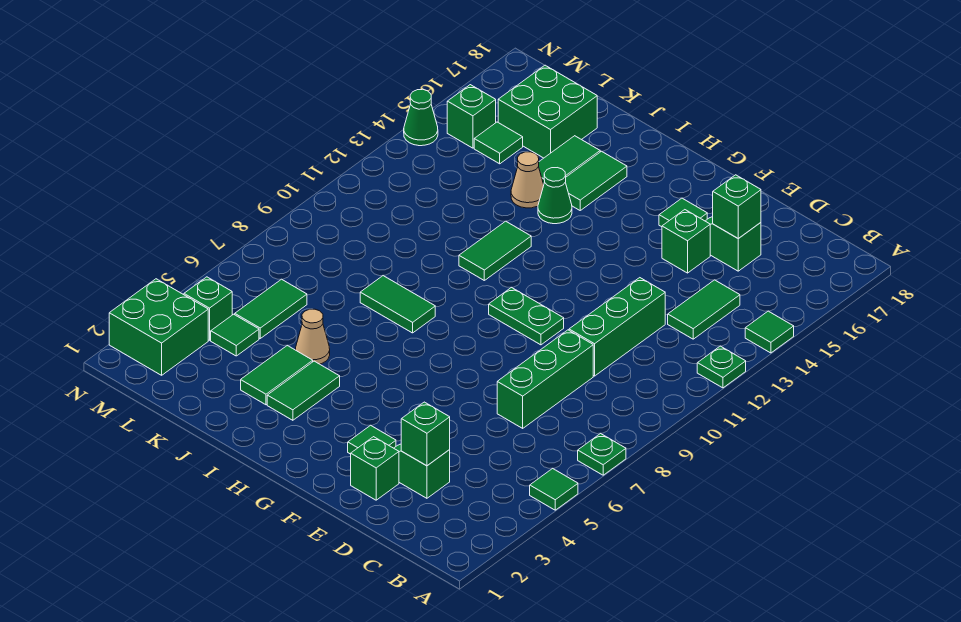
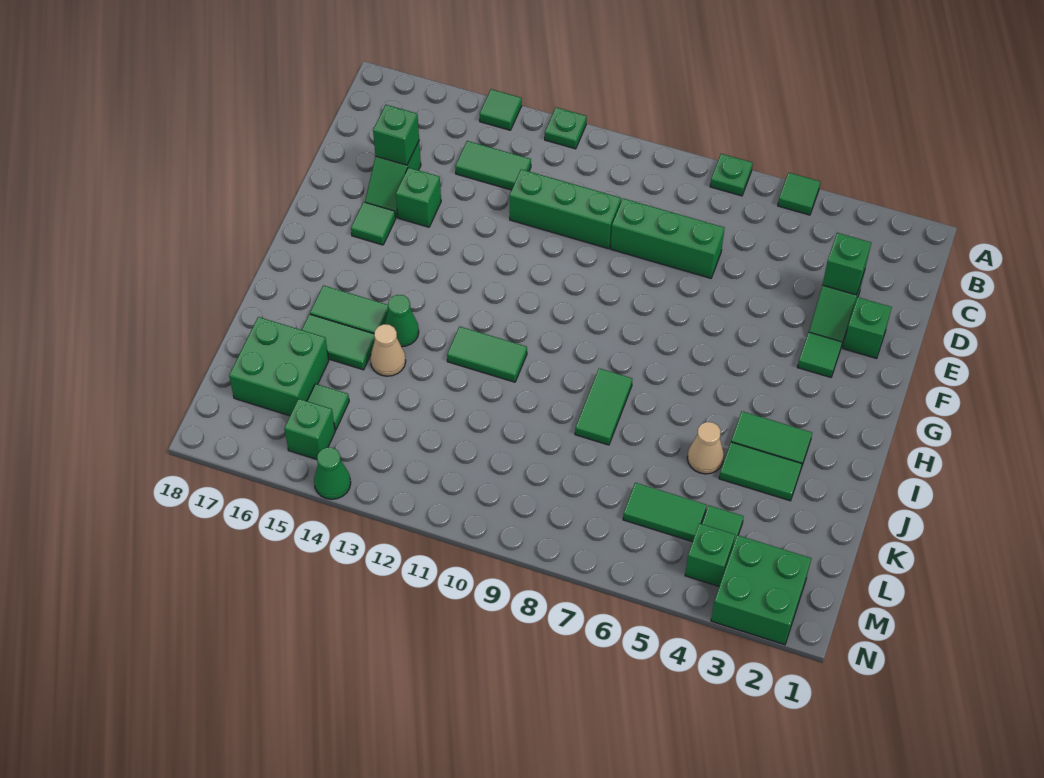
green plate F10:G10 level 1 -> none

